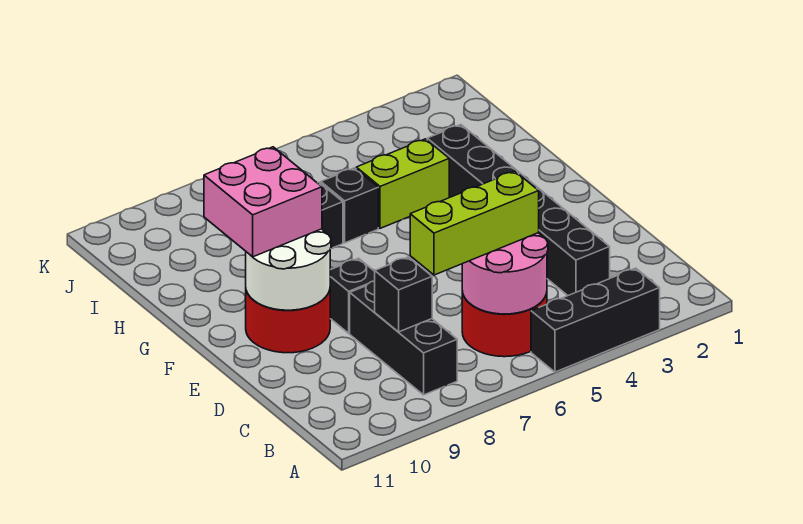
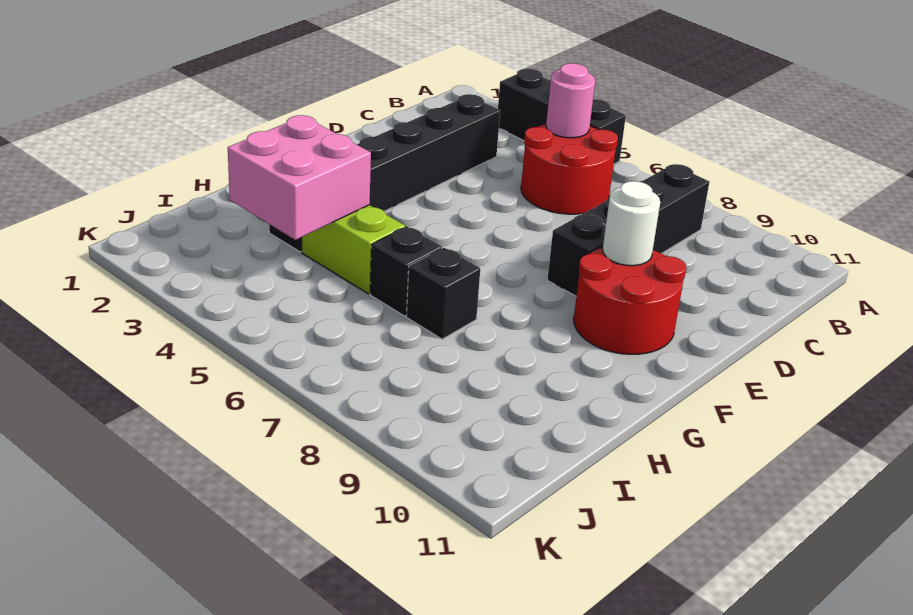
pink round brick B5:C6 level 2 -> pink round brick B5 level 2
lime brick C5:C7 level 3 -> none
black brick C8 level 2 -> none
white round brick E9:F10 level 2 -> white round brick E9 level 2
pink brick F9:G10 level 3 -> pink brick H3:I4 level 2

